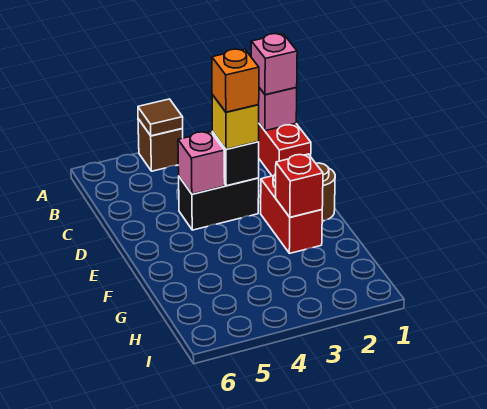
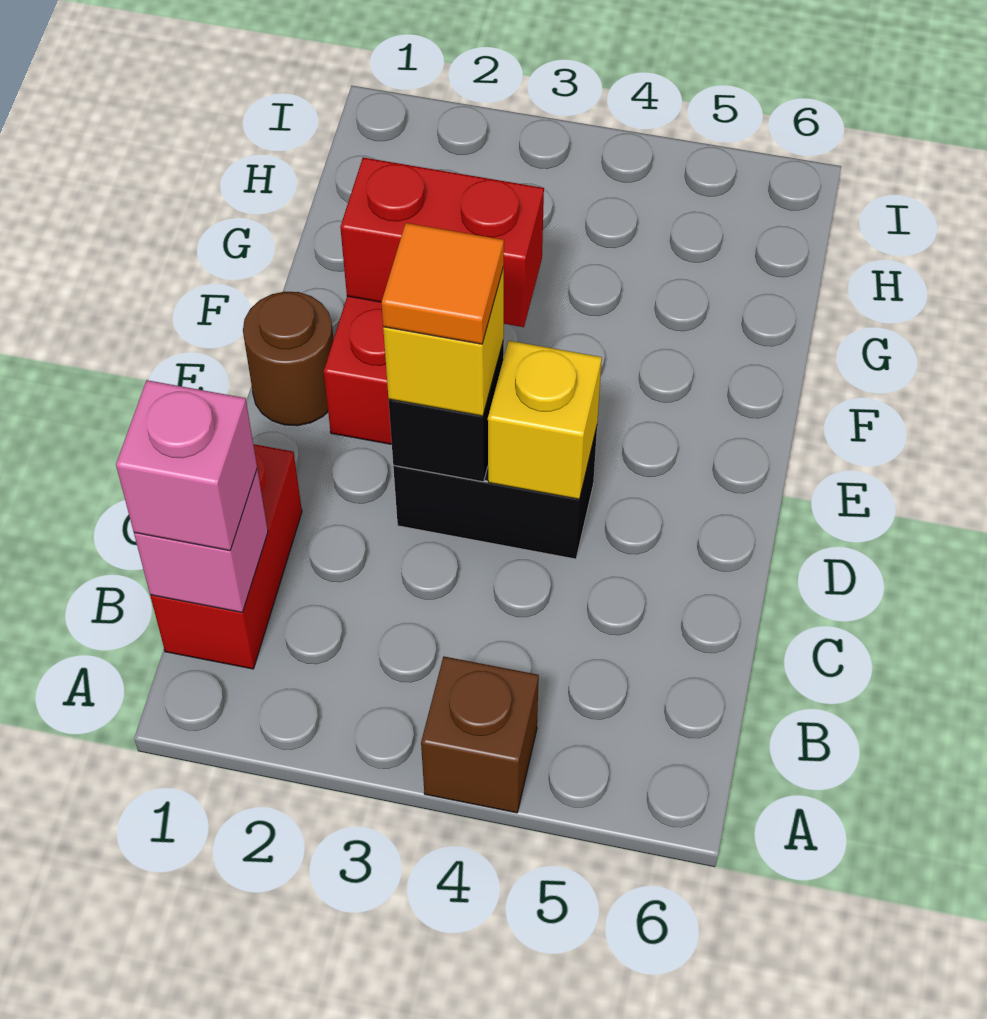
brown tile A4 level 2 -> none
orange brick D3 level 4 -> orange tile D3 level 4
pink brick D4 level 2 -> yellow brick D4 level 2
red brick F2 level 2 -> red brick F2:F3 level 2

